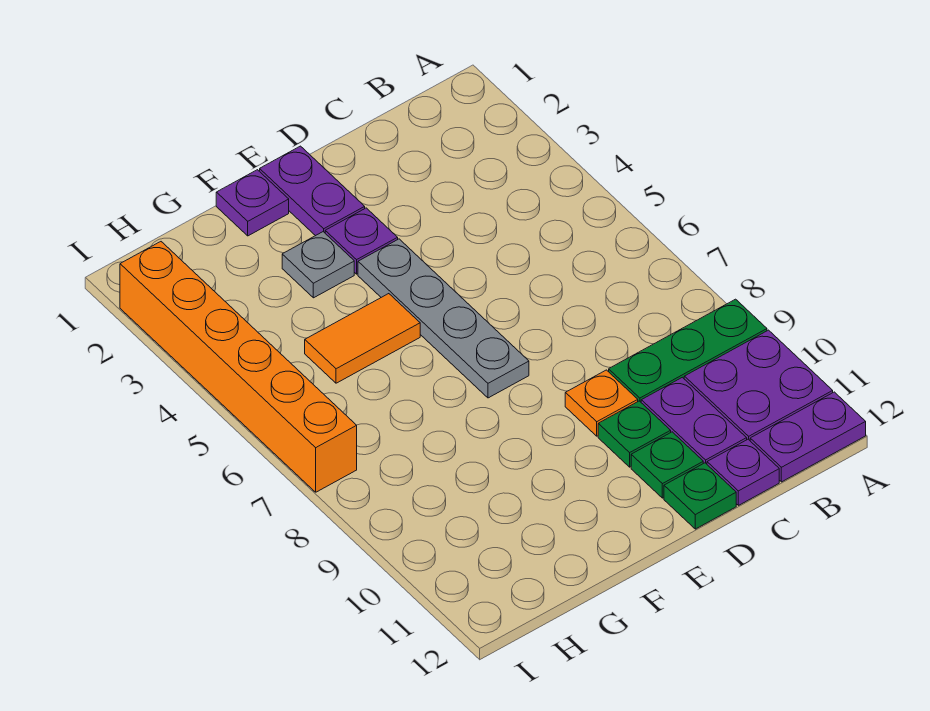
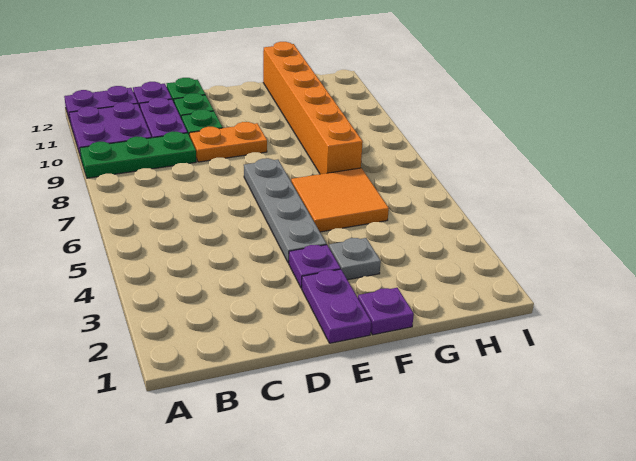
orange plate D9 level 1 -> orange plate D9:E9 level 1
orange tile F5:G5 level 1 -> orange tile F5:G6 level 1
orange brick I2:I7 level 1 -> orange brick G7:G12 level 1

